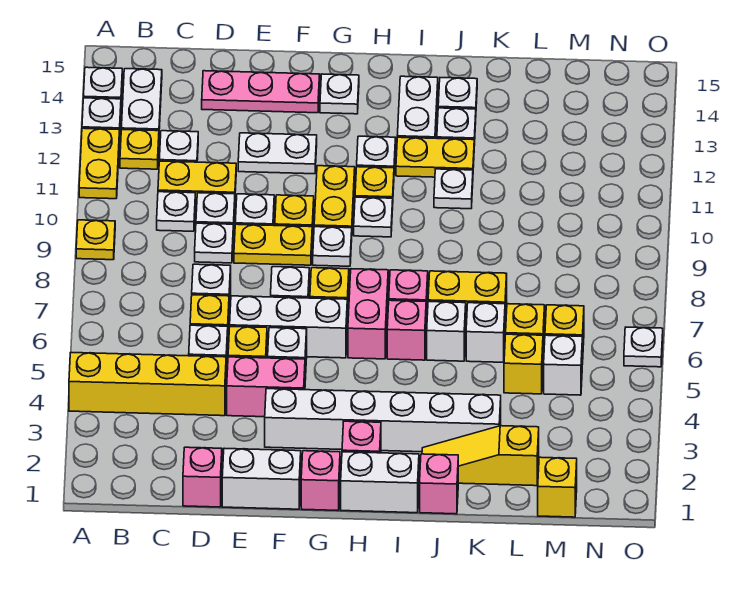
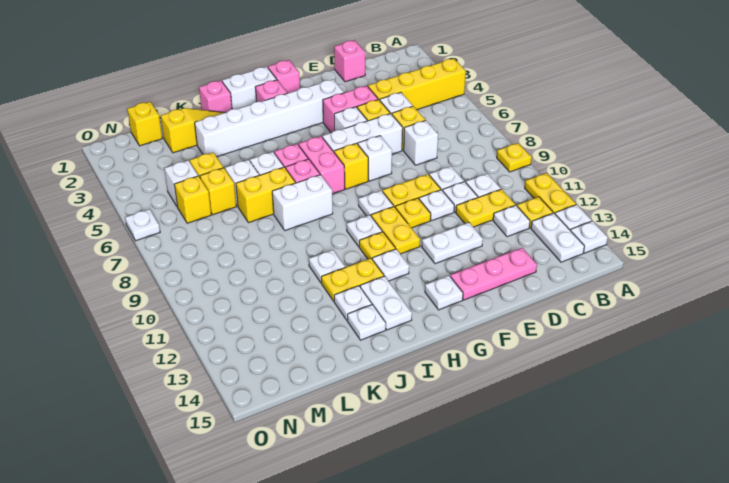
white brick E1:F1 level 1 -> white brick I8:J8 level 1

